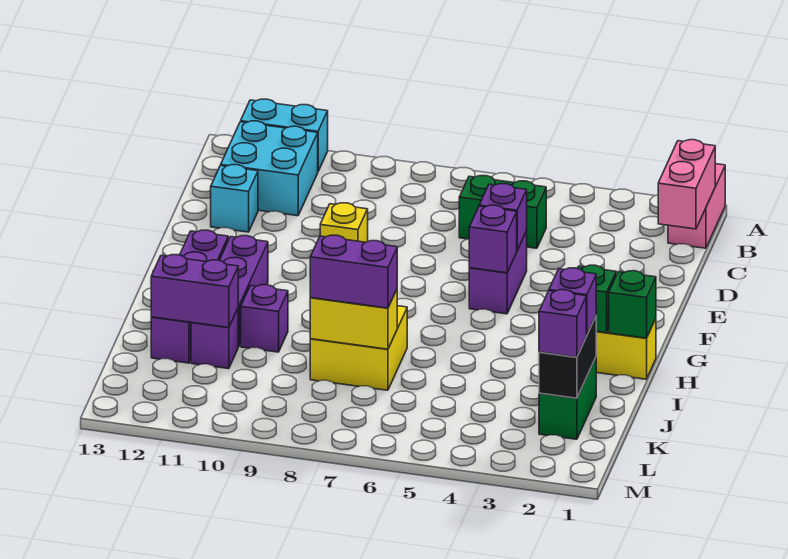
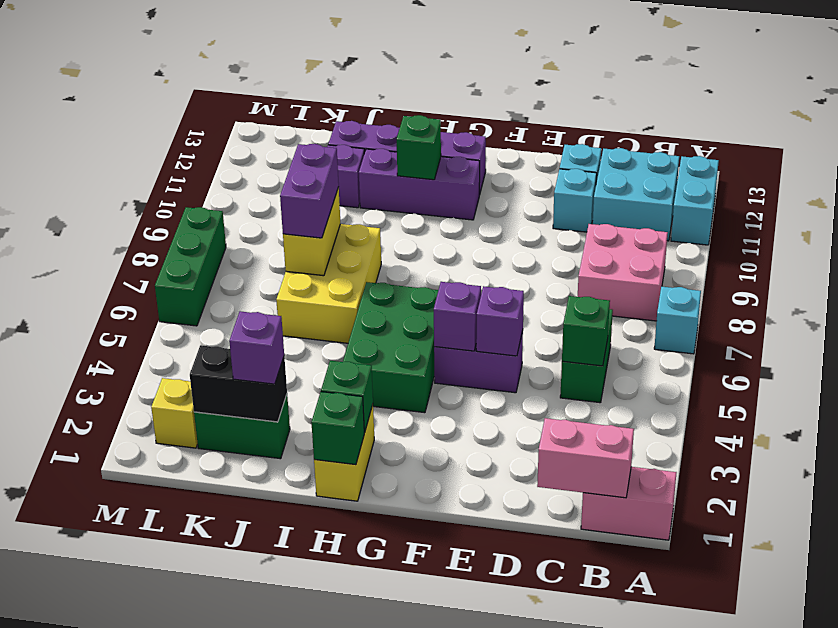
none -> cyan brick A7 level 1
none -> pink brick B8:C9 level 1
none -> green brick C5 level 2
none -> cyan brick D11 level 1
yellow brick E9 level 1 -> yellow brick L2 level 1
none -> green brick G4:H6 level 1
none -> green brick H11 level 2
yellow brick I7:J8 level 1 -> yellow brick I6:J8 level 1
purple brick I10 level 1 -> none
purple brick J11:J12 level 2 -> none
purple brick K2 level 3 -> none
none -> green brick M6:M8 level 1

